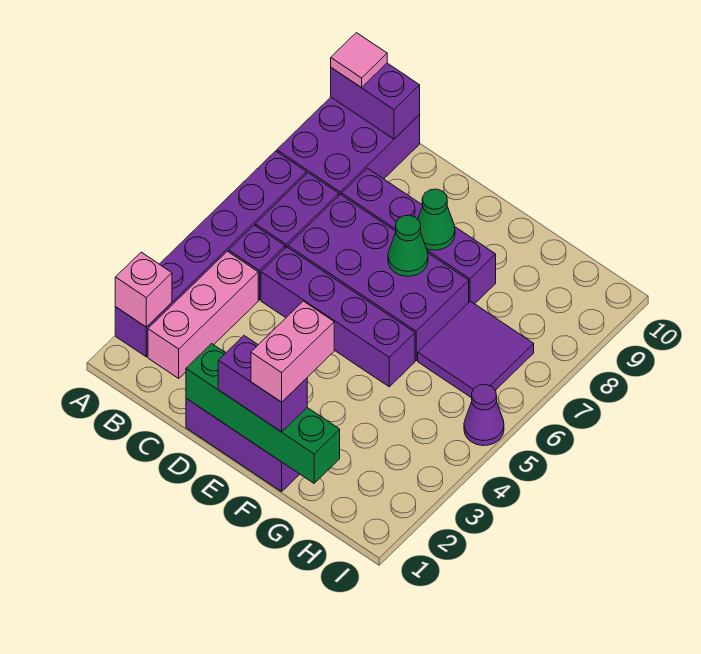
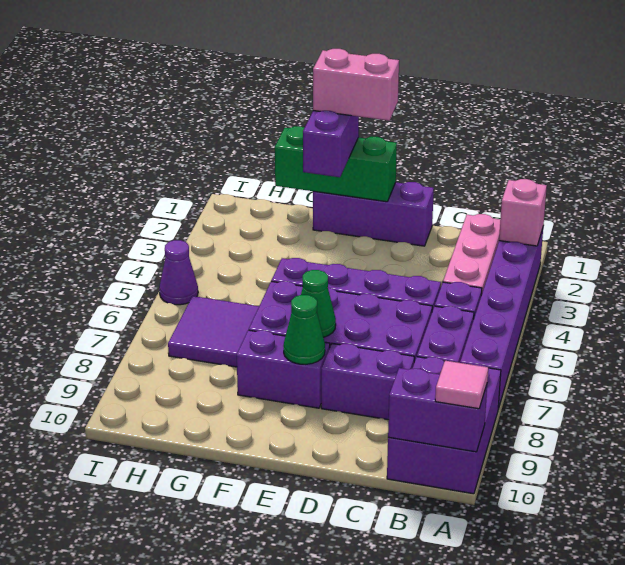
green brick D1:G1 level 2 -> green brick E1:G1 level 2
purple brick E1:F1 level 3 -> purple brick F1:F2 level 3
pink brick F1:F2 level 4 -> pink brick E1:F1 level 4

